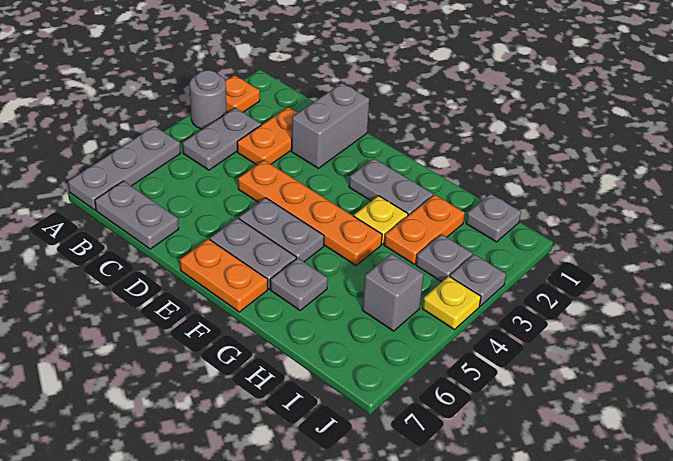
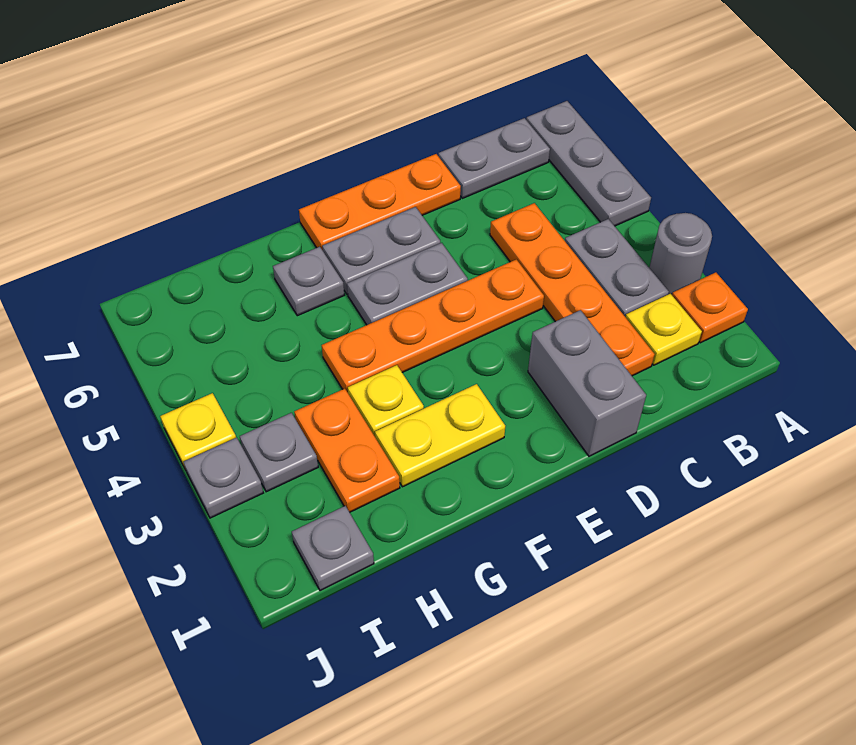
none -> yellow plate B2 level 1
orange plate C2:C3 level 1 -> orange plate C2:C5 level 1
orange plate E7:F7 level 1 -> orange plate D7:F7 level 1
grey plate F2:G2 level 1 -> yellow plate F2:G2 level 1
grey brick I5 level 1 -> none

